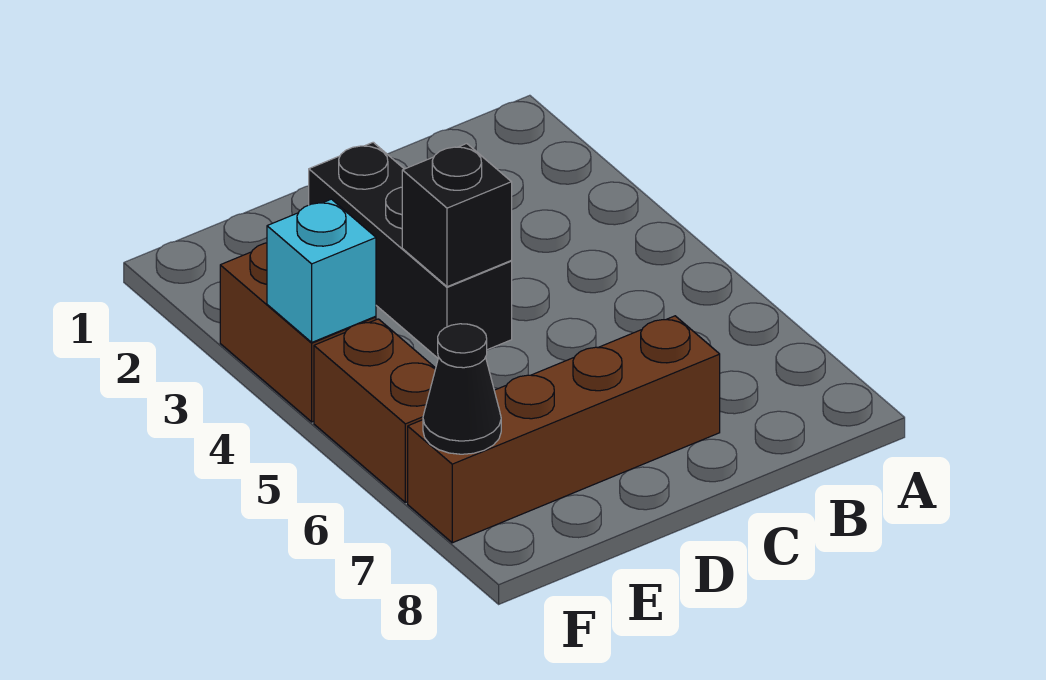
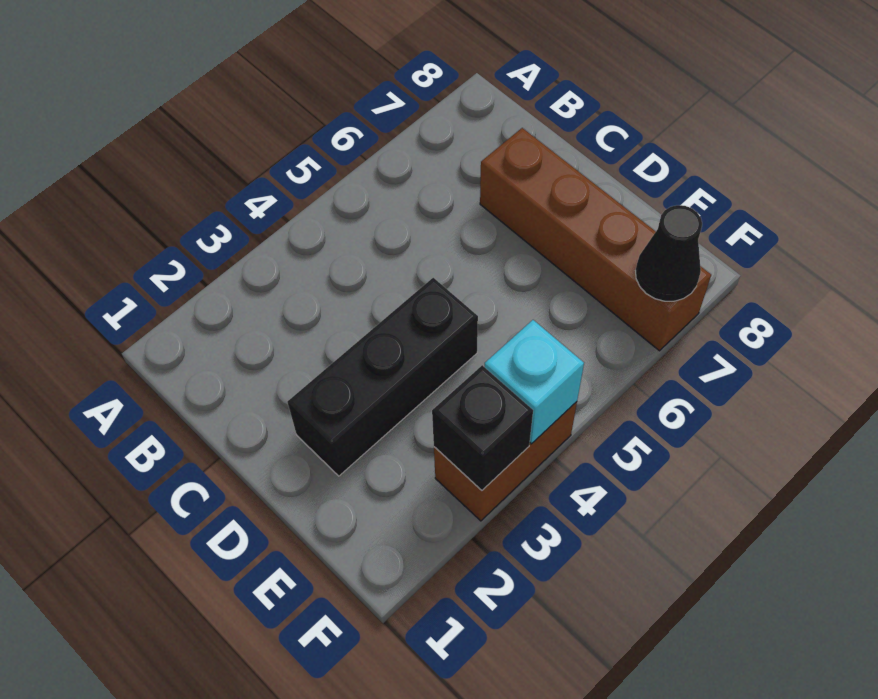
black brick D4 level 2 -> black brick F3 level 2
brown brick F5:F6 level 1 -> none

